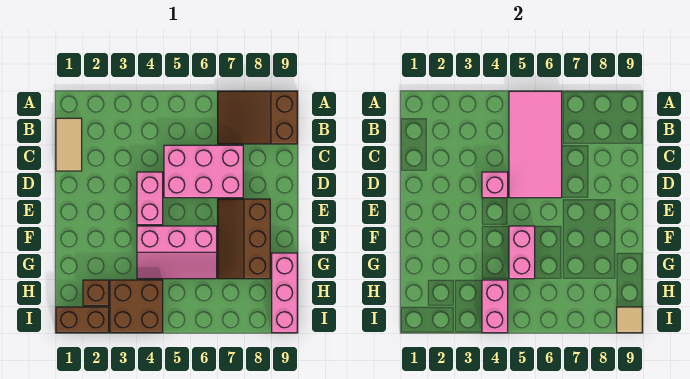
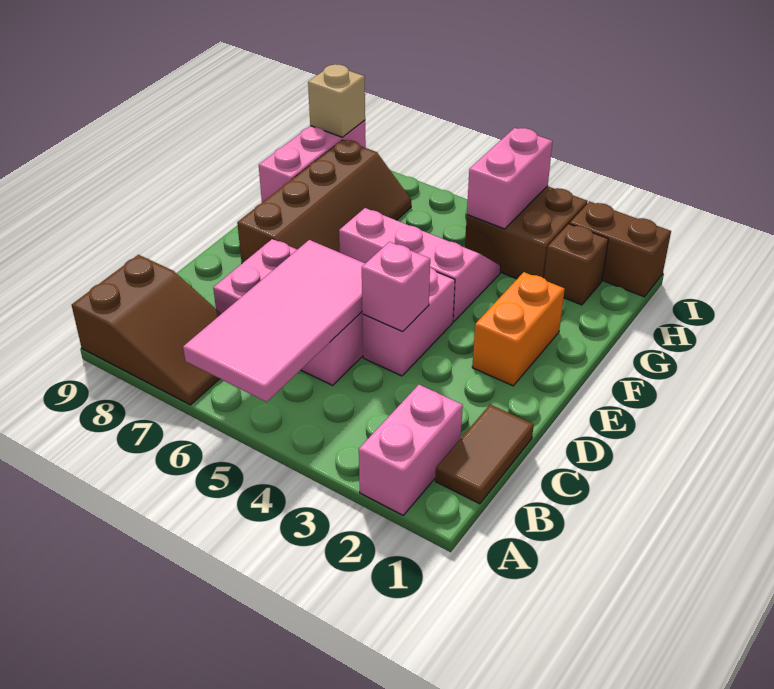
tan tile B1:C1 level 1 -> brown tile B1:C1 level 1
none -> orange brick E2:F2 level 1
brown slope E7:G8 level 1 top 8 -> brown slope E7:H8 level 1 top 8
pink brick F5:G5 level 2 -> pink brick A2:B2 level 1
tan tile I9 level 2 -> tan brick I9 level 2

